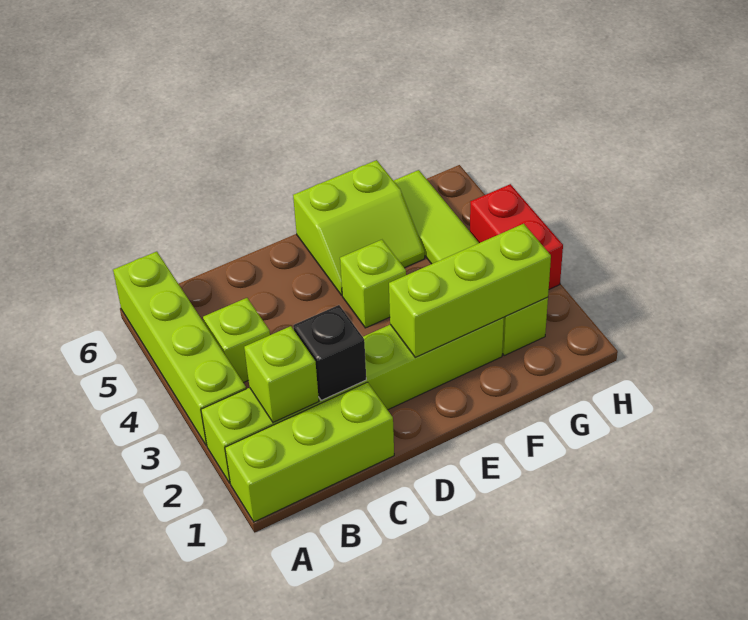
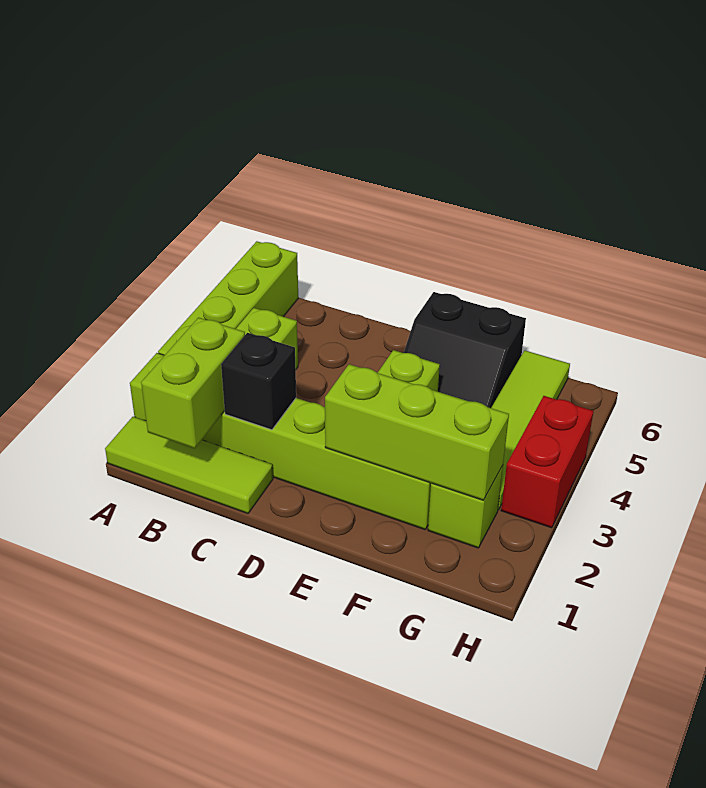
lime brick A1:C1 level 1 -> lime tile A1:C1 level 1
lime brick B2 level 2 -> lime brick B1:B2 level 2
lime slope E5:F6 level 1 top 6 -> black slope E5:F6 level 1 top 6

